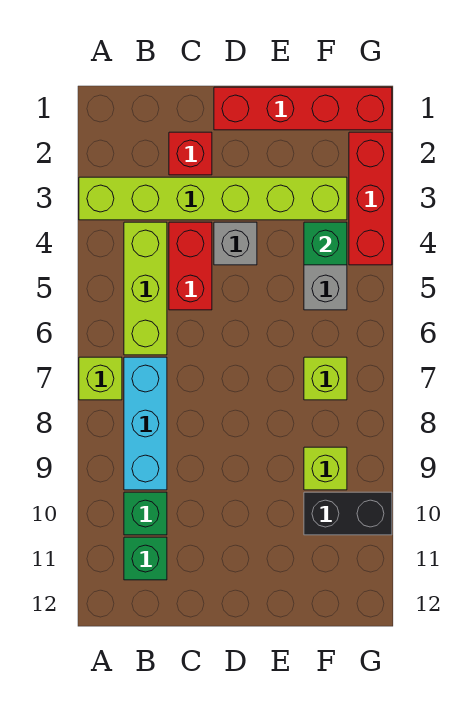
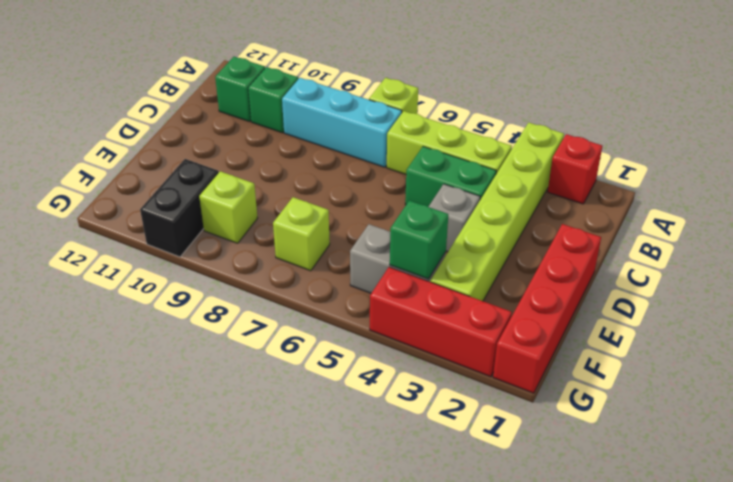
red brick C2 level 1 -> red brick A2 level 1
red brick C4:C5 level 1 -> green brick C4:C5 level 1

